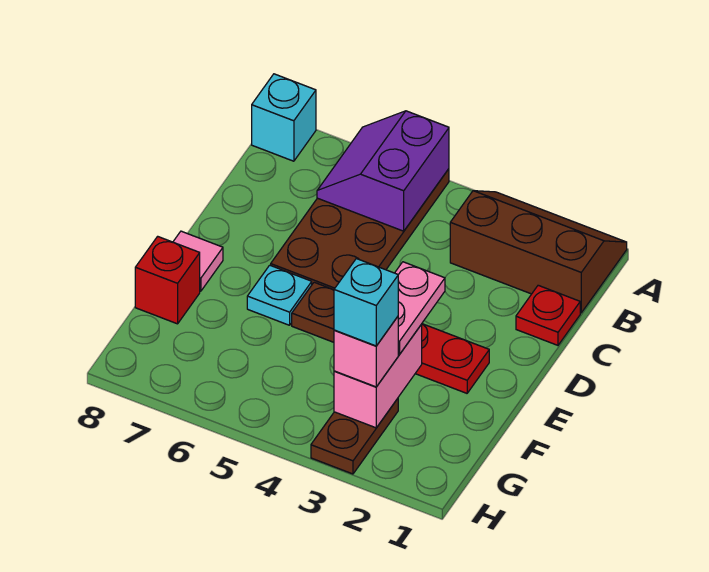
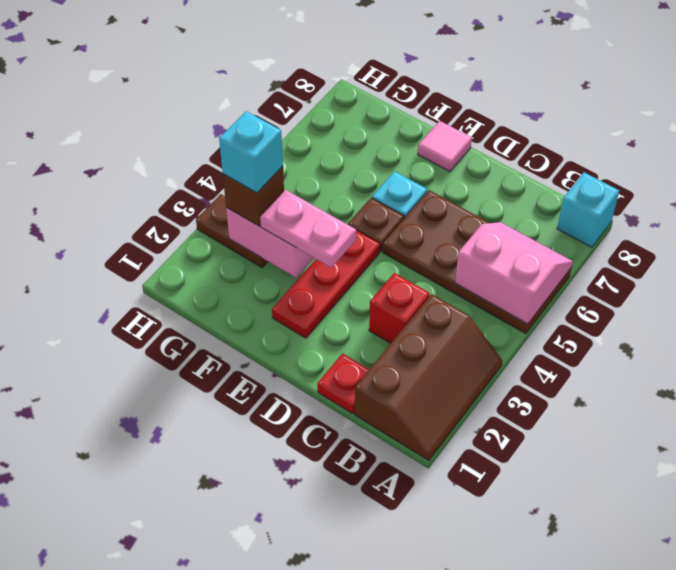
purple slope A5:B6 level 2 top 5 -> pink slope A5:B6 level 2 top 5
red brick F8 level 1 -> red brick C3 level 1
pink brick G3 level 3 -> brown brick G3 level 3

